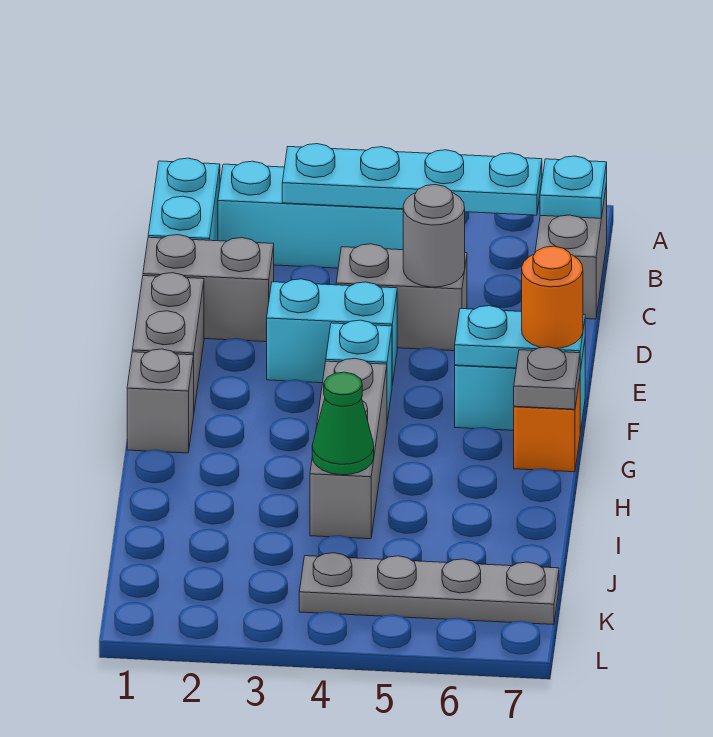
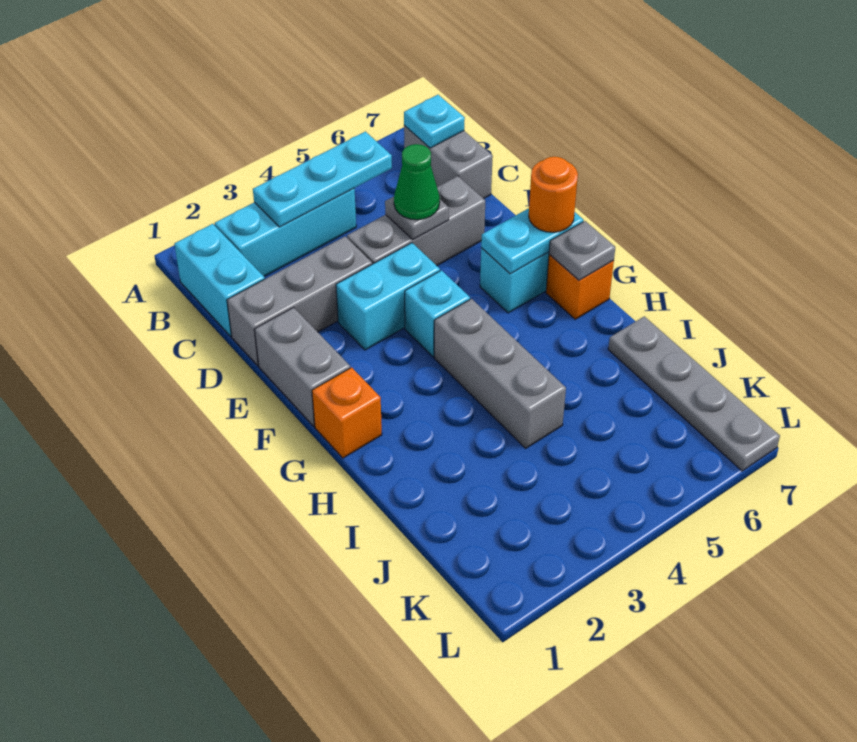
cyan plate B3:B6 level 2 -> cyan plate B3:B5 level 2
grey brick D1:D2 level 1 -> grey brick D1:D3 level 1
grey brick D4:D5 level 1 -> grey brick D4:D6 level 1
grey round brick D5 level 2 -> grey plate D5 level 2
grey brick G1 level 1 -> orange brick G1 level 1
green cone I4 level 2 -> green cone D5 level 3
grey plate K4:K7 level 1 -> grey plate I7:L7 level 1

